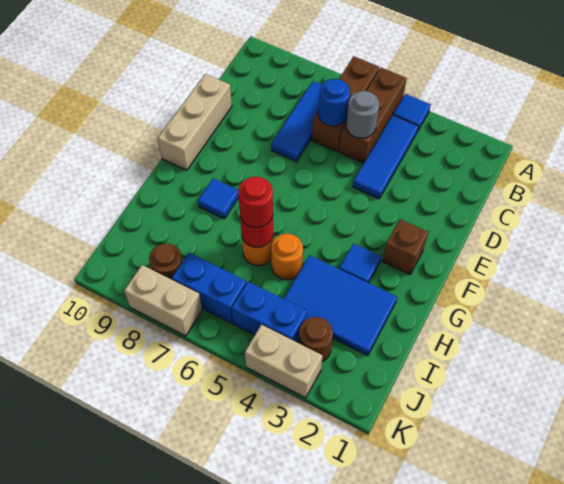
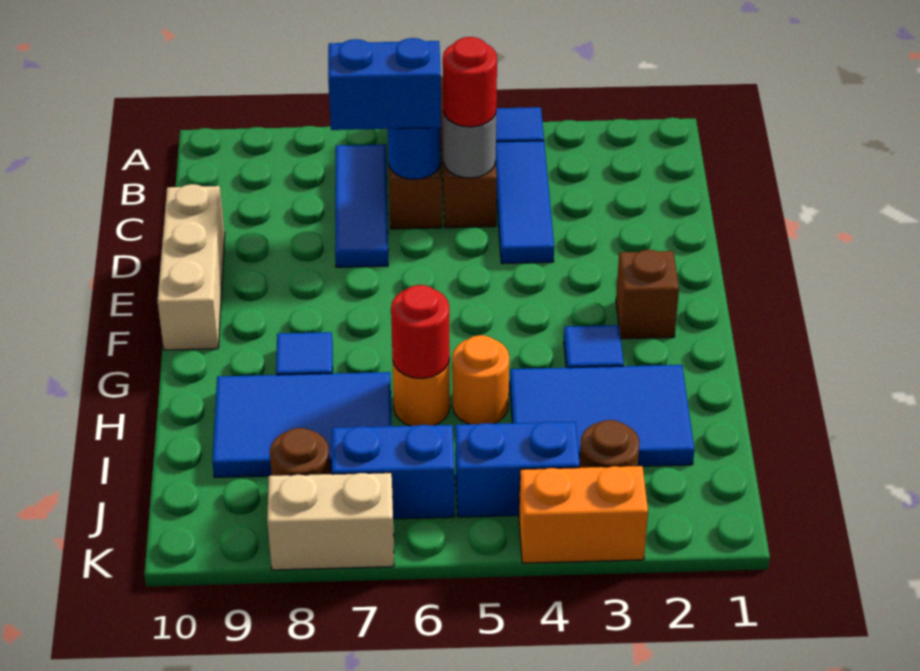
none -> blue brick C6:C7 level 3
red round brick H6 level 3 -> red round brick C5 level 3
none -> blue tile H7:I9 level 1
tan brick K3:K4 level 1 -> orange brick K3:K4 level 1

